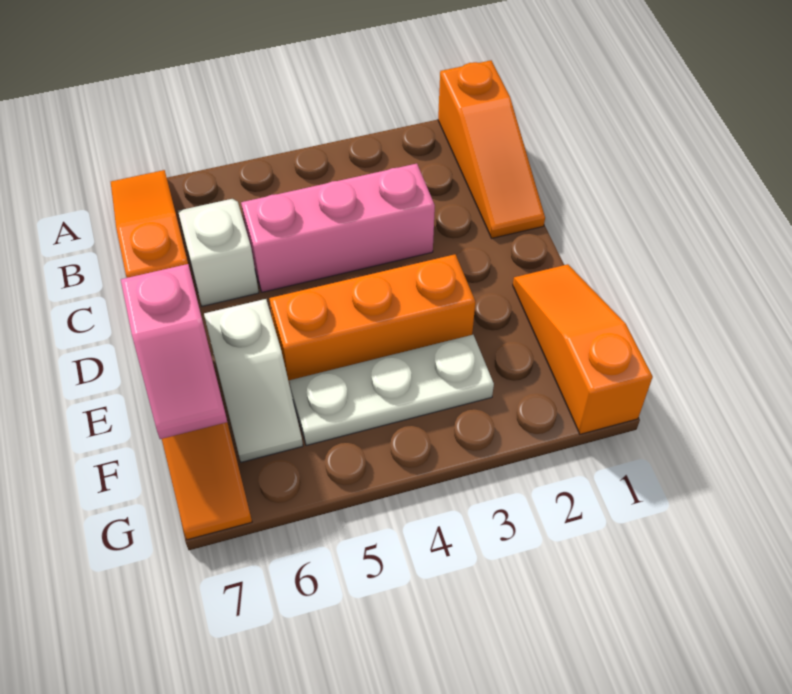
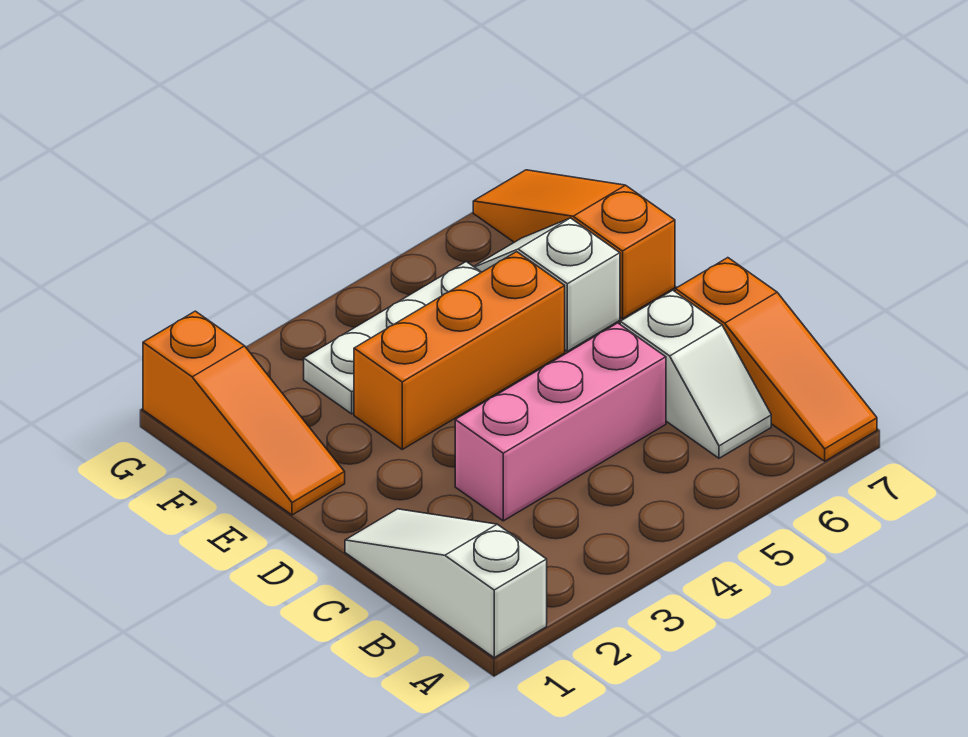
orange slope A1:C1 level 1 top A -> white slope A1:C1 level 1 top A
pink slope E7:F7 level 2 top E -> none

